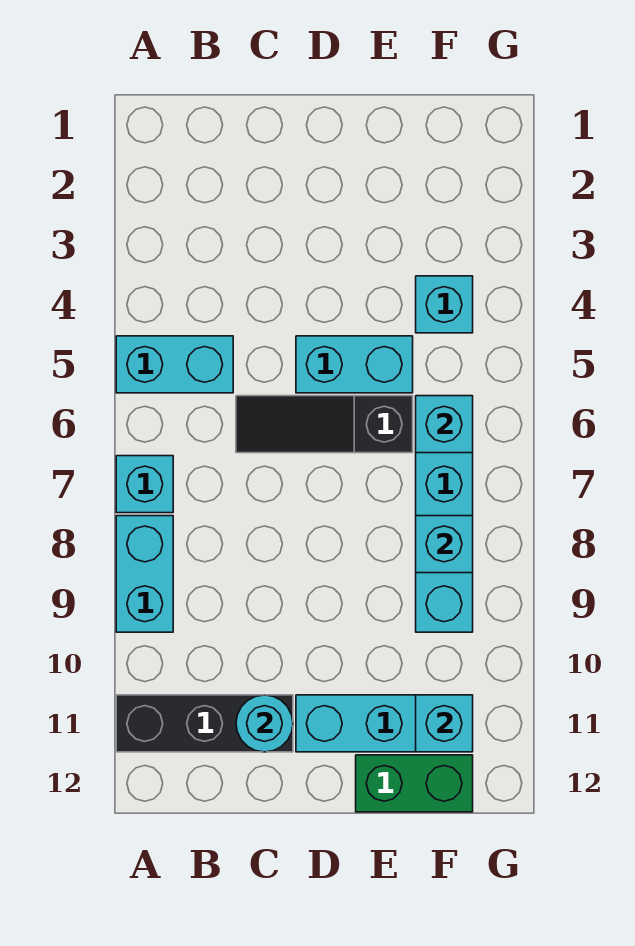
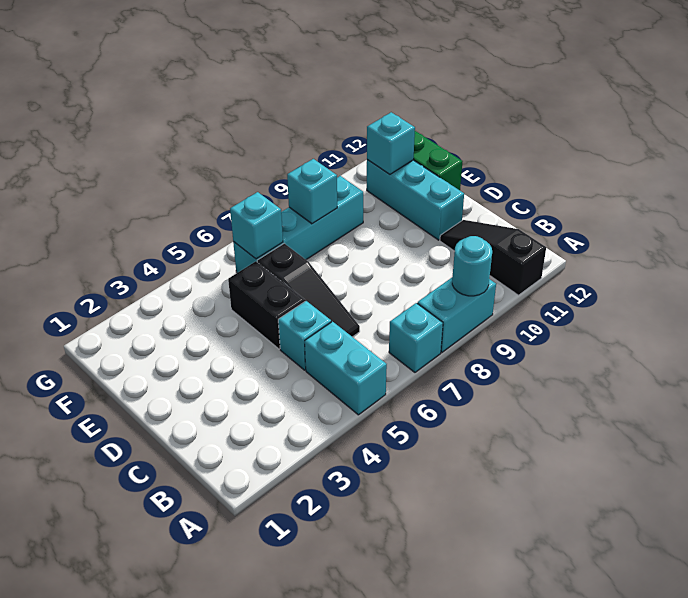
black brick A11:C11 level 1 -> black slope A11:C11 level 1 top A
cyan round brick C11 level 2 -> cyan round brick A9 level 2
cyan brick D5:E5 level 1 -> black brick D5:E5 level 1
cyan brick F4 level 1 -> cyan brick C5 level 1

